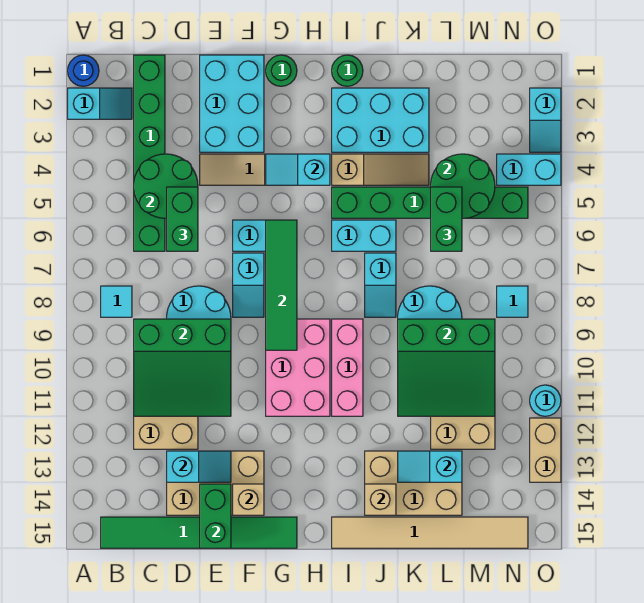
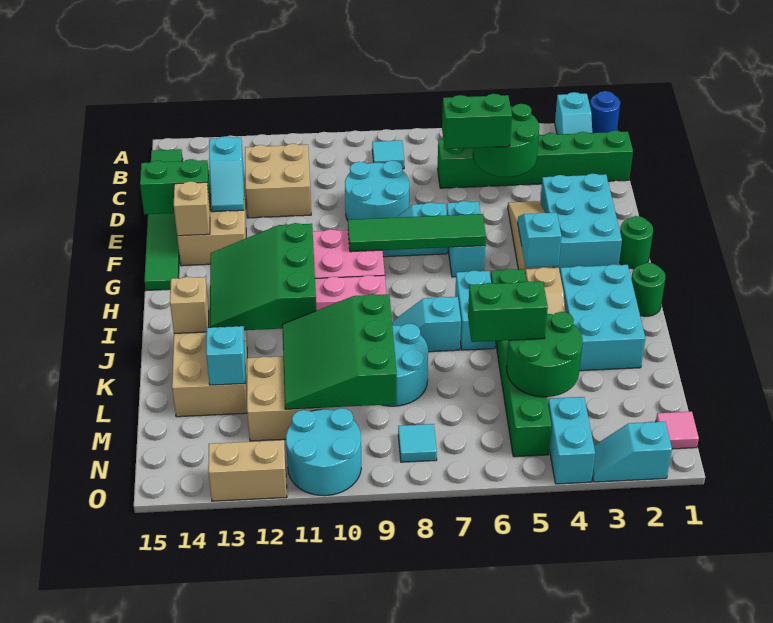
green slope C9:E11 level 2 top 9 -> green slope H11:J13 level 2 top 11
cyan brick E1:F3 level 1 -> cyan brick E2:G3 level 1
tan tile I15:N15 level 1 -> none
none -> pink tile N1 level 1
cyan round brick O11 level 1 -> cyan round brick N10:O11 level 1

